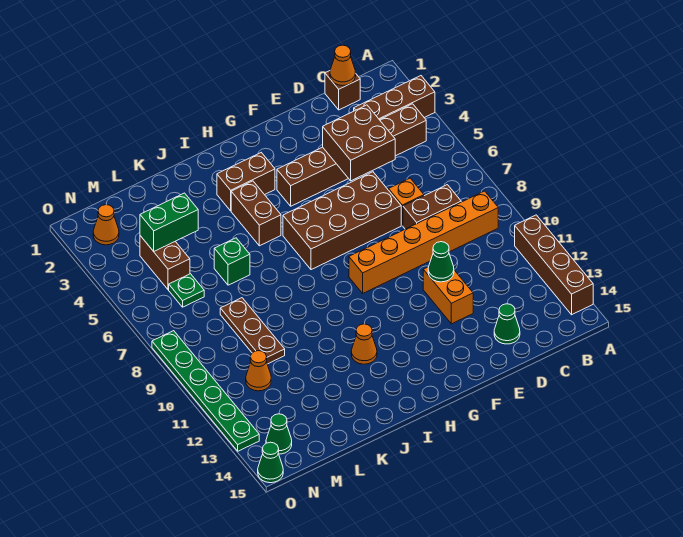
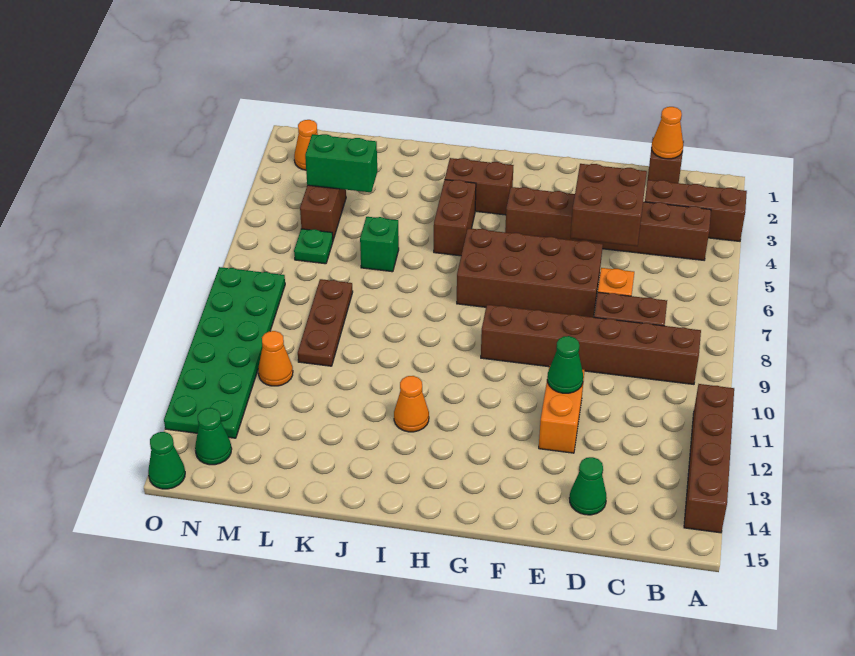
orange brick B9:G9 level 1 -> brown brick B9:G9 level 1
green plate O8:O13 level 1 -> green plate N8:O13 level 1

